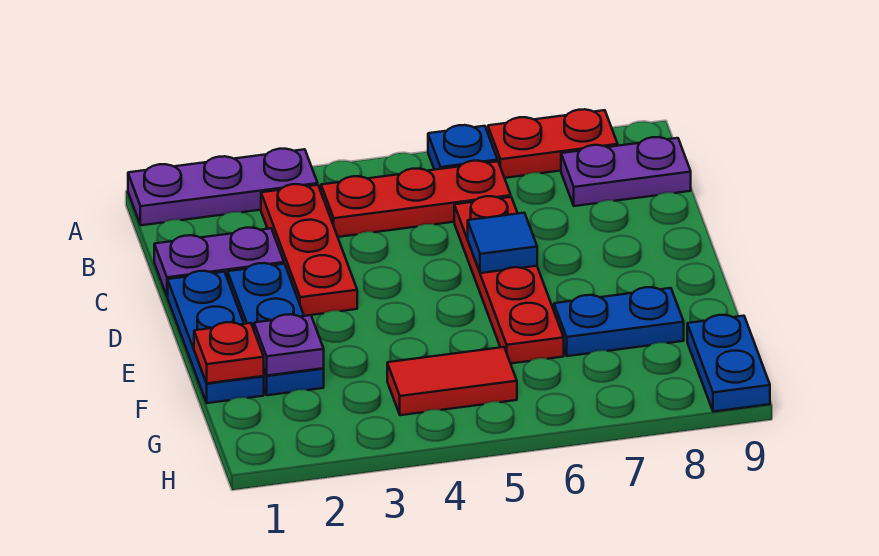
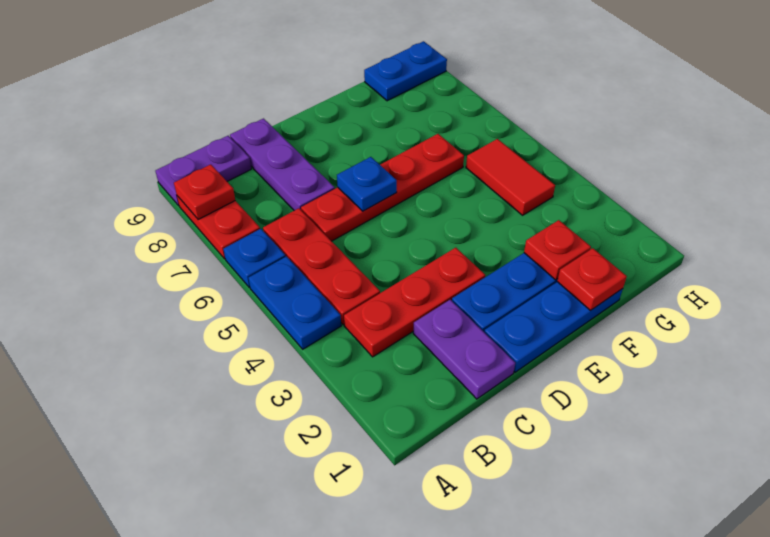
purple plate A1:A3 level 1 -> purple plate C7:C9 level 1
none -> red plate A8 level 2
purple plate B8:B9 level 1 -> purple plate A9:B9 level 1
blue tile D6 level 2 -> blue plate D6 level 2
purple plate F2 level 2 -> red plate F2 level 2
blue plate F7:F8 level 1 -> blue plate A4:A5 level 1

